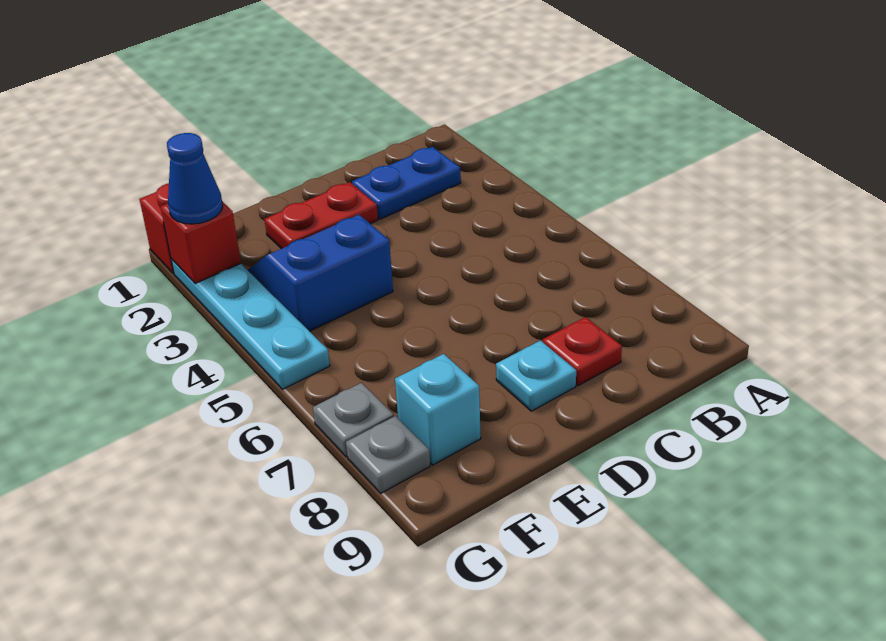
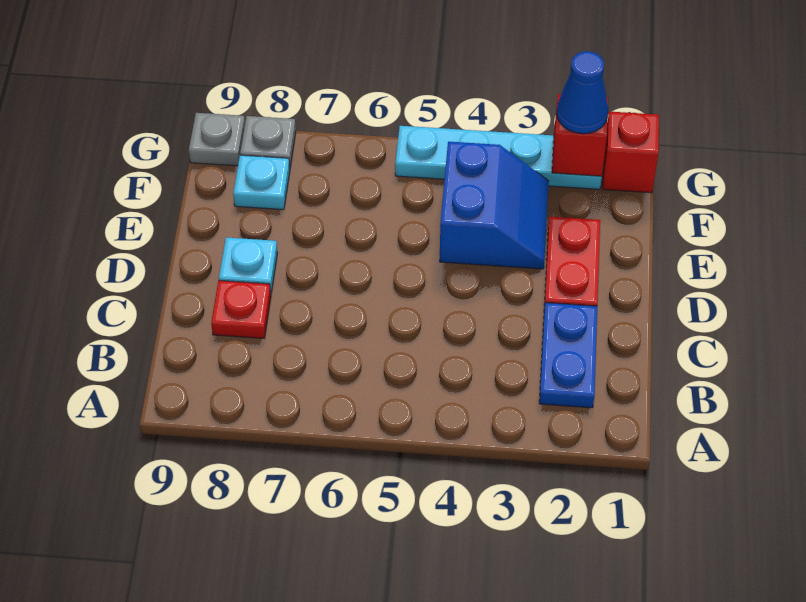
cyan brick F8 level 1 -> cyan plate F8 level 1
grey plate G7 level 1 -> grey plate G9 level 1

